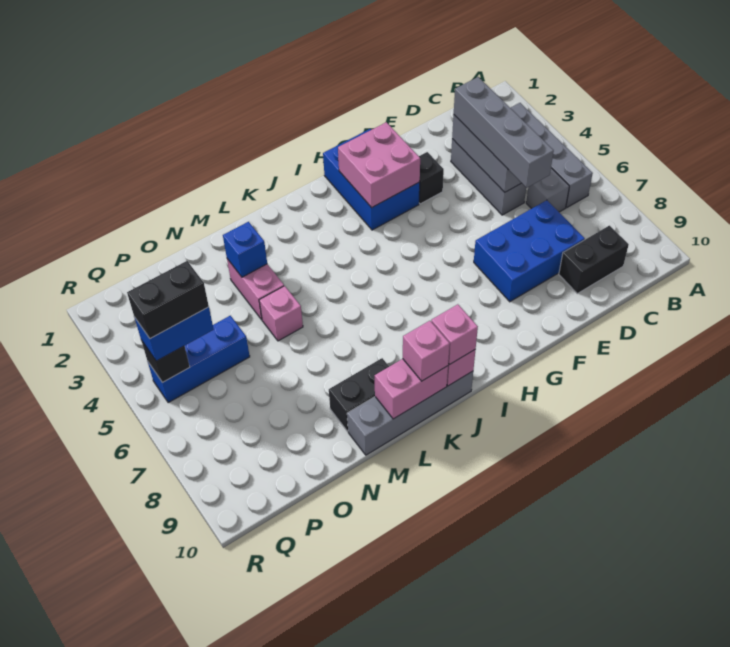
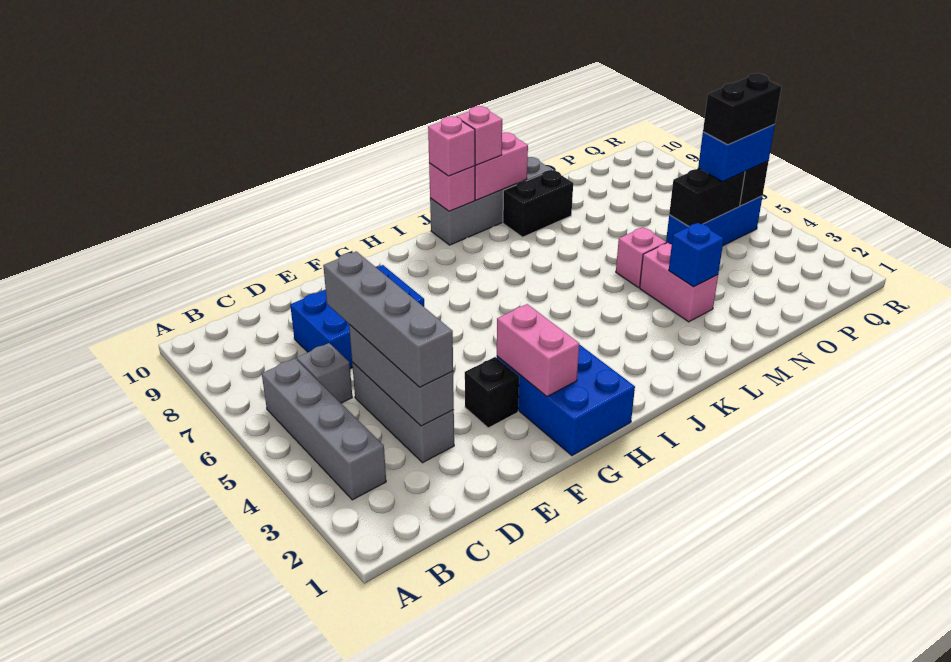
black brick C9:D9 level 1 -> black brick O5:P5 level 2
pink brick G2:H3 level 2 -> pink brick G2:G3 level 2

